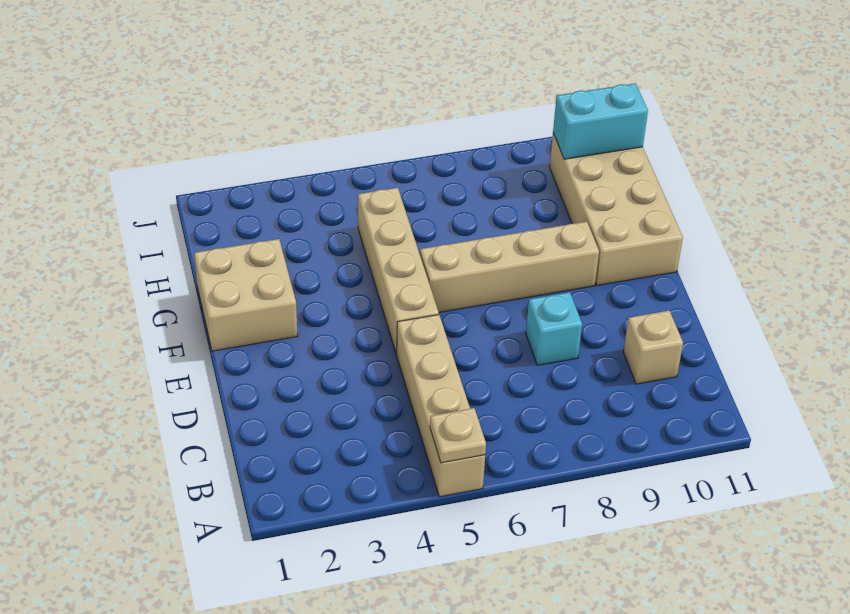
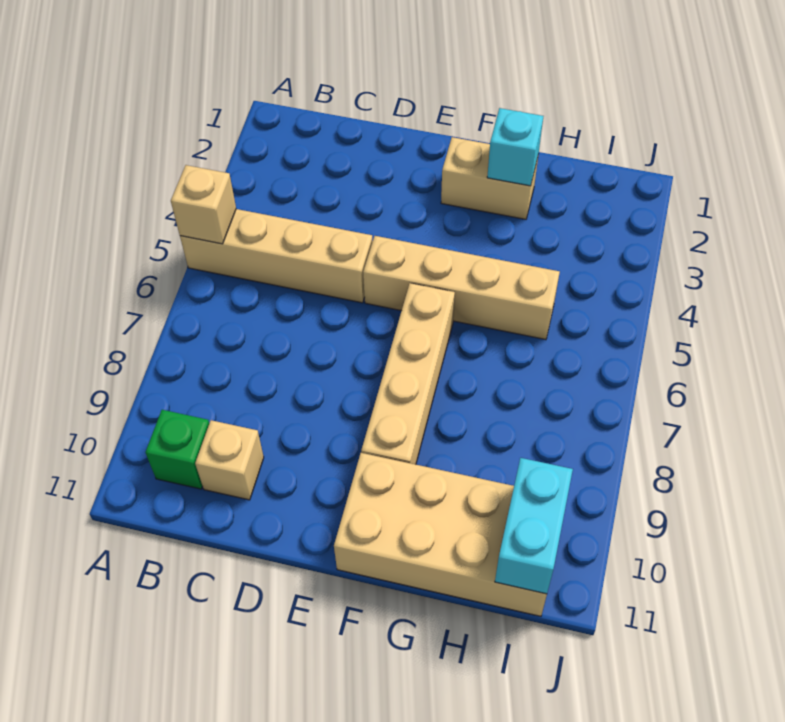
tan plate A5 level 2 -> tan brick A5 level 2
none -> green brick B10 level 1
cyan brick D8 level 1 -> cyan brick G2 level 2
tan brick F1:G2 level 1 -> tan brick F2:G2 level 1

